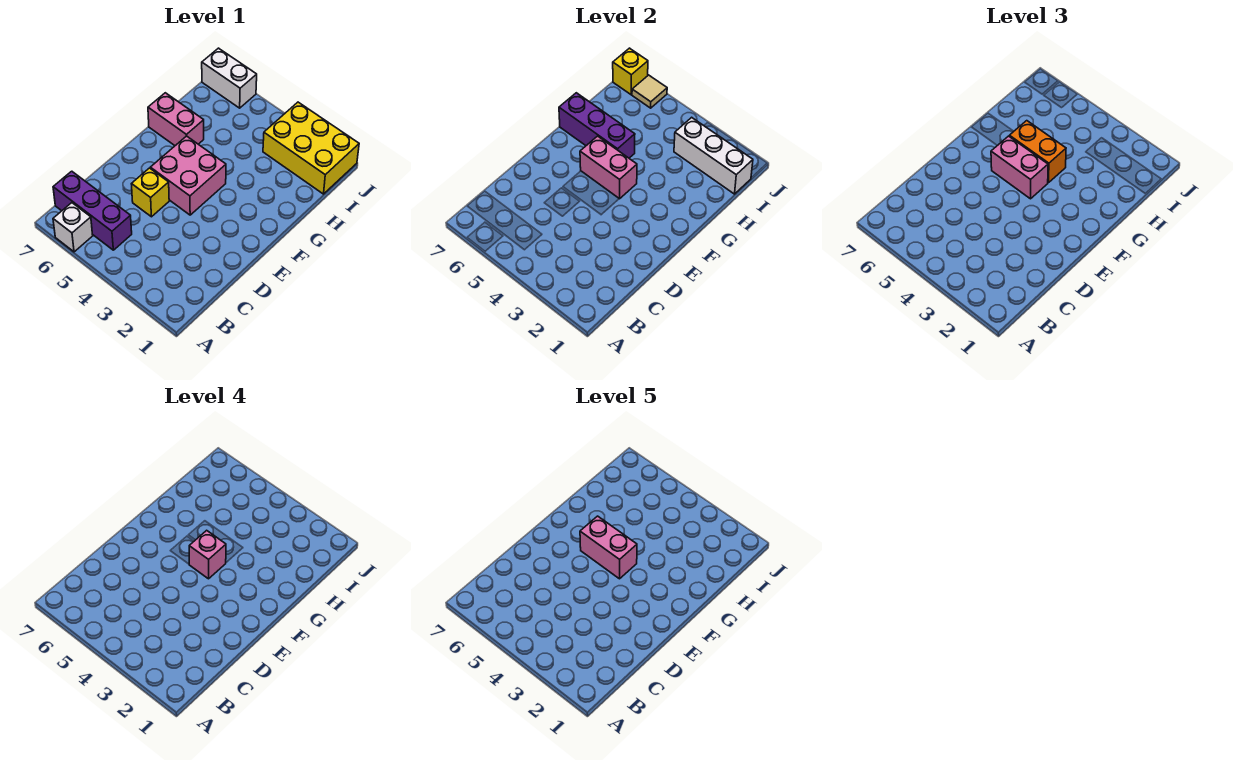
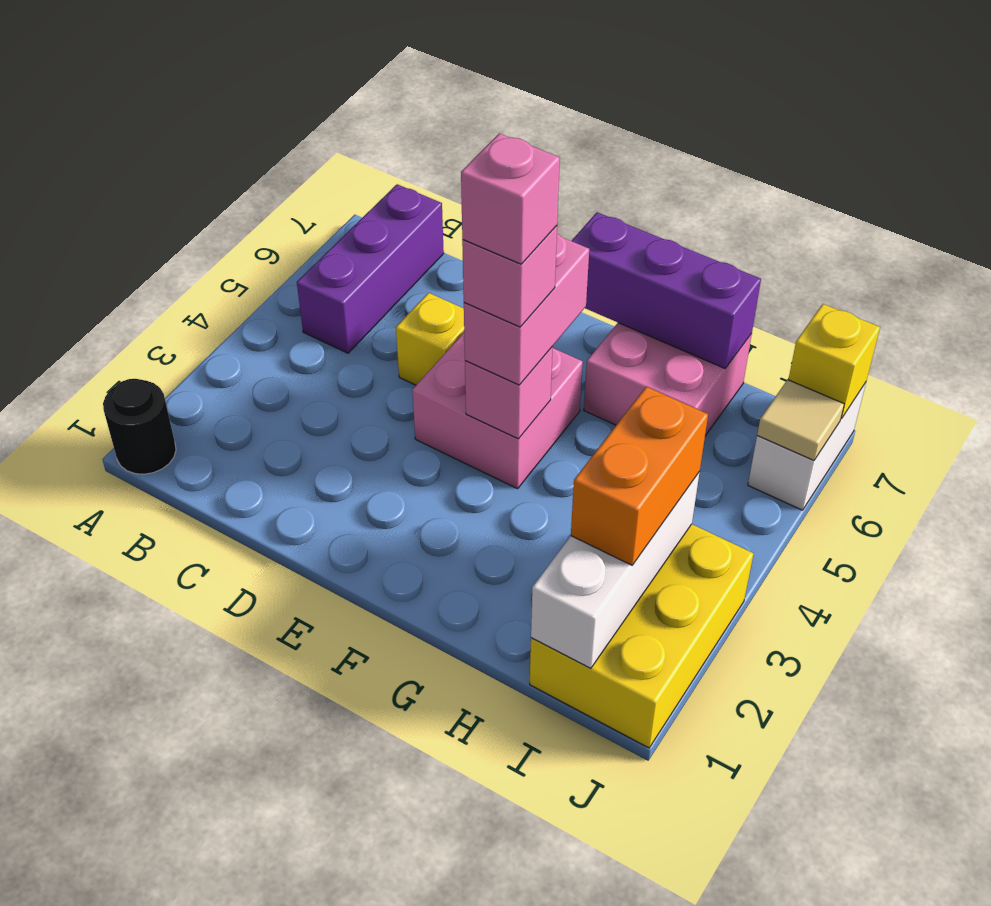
none -> black round brick A1 level 1
white brick A6 level 1 -> none
pink brick F4:F5 level 2 -> pink brick F4 level 2
pink brick F4:F5 level 5 -> pink brick F4 level 5
orange brick G4:G5 level 3 -> orange brick I2:I3 level 3
purple brick G5:G7 level 2 -> purple brick F7:H7 level 2
pink brick G6:G7 level 1 -> pink brick G6:H7 level 1

